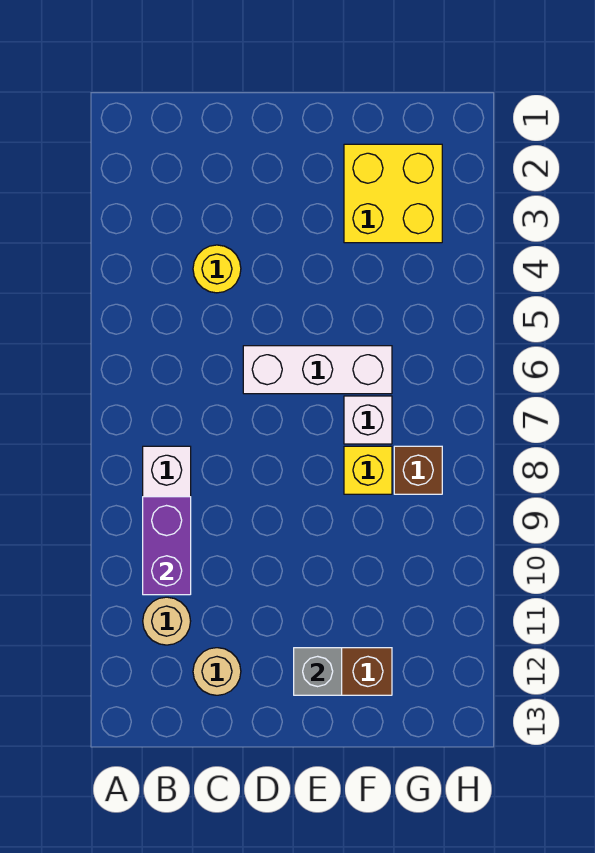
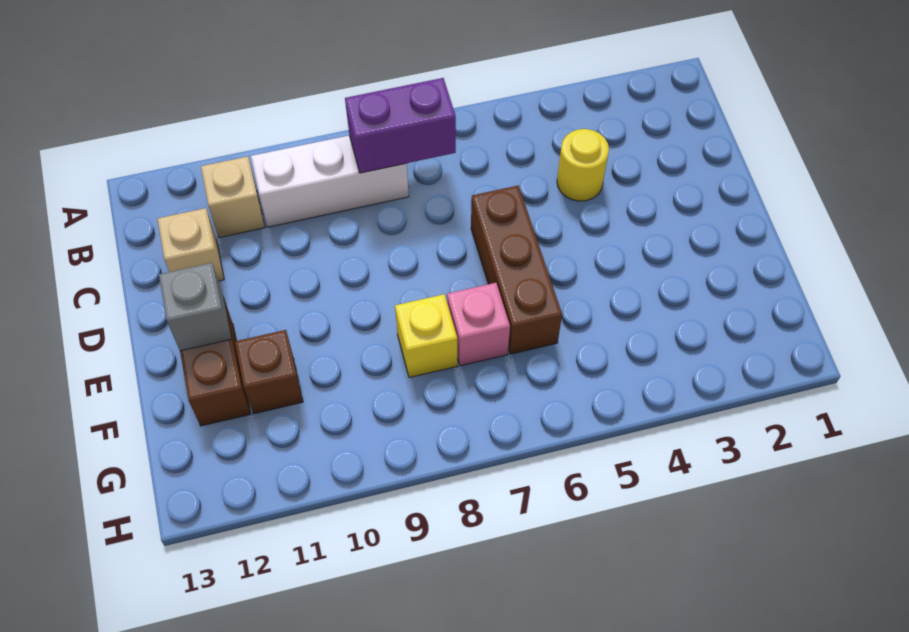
purple brick B9:B10 level 2 -> purple brick B7:B8 level 2
tan round brick B11 level 1 -> tan brick B11 level 1
tan round brick C12 level 1 -> tan brick C12 level 1
white brick D6:F6 level 1 -> brown brick D6:F6 level 1
yellow brick F2:G3 level 1 -> none
white brick F7 level 1 -> pink brick F7 level 1
brown brick G8 level 1 -> brown brick F11 level 1

